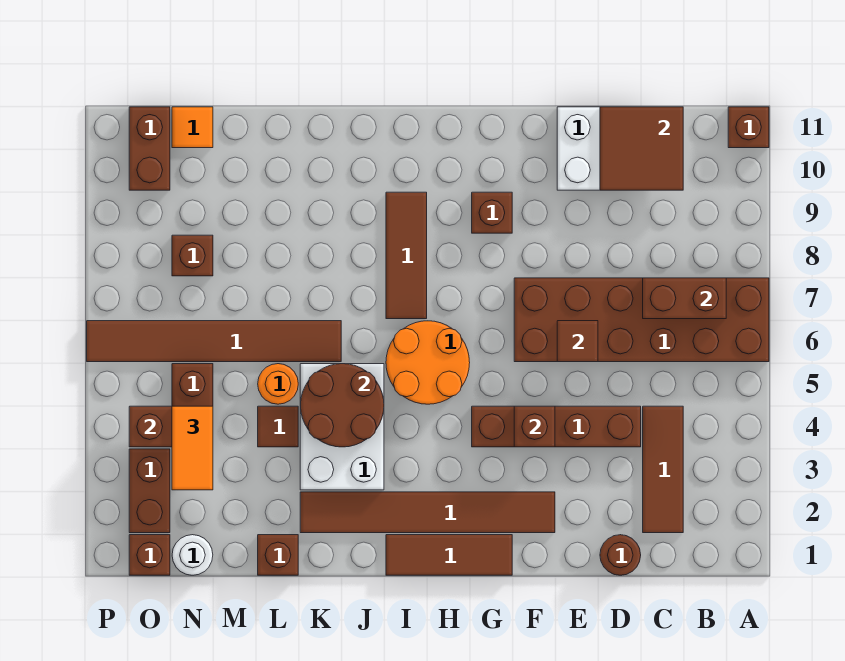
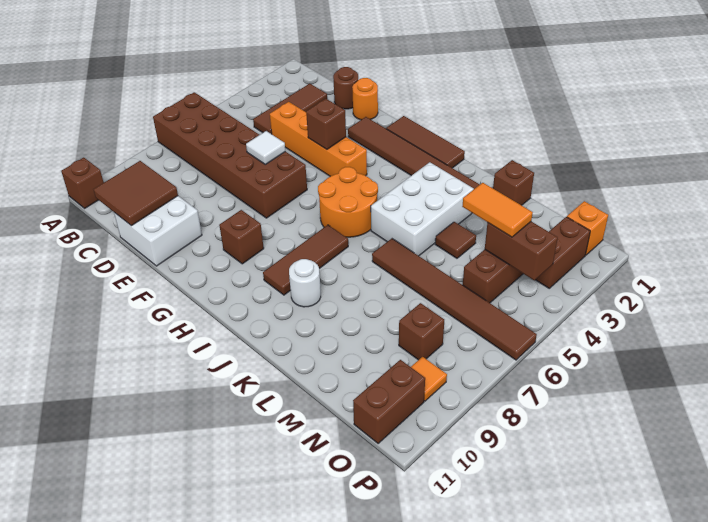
brown brick B7:C7 level 2 -> none
brown brick D4:G4 level 1 -> orange brick D4:G4 level 1
brown tile E6 level 2 -> white tile E6 level 2
brown round brick J4:K5 level 2 -> none
orange round brick L5 level 1 -> orange round brick E1 level 1
white round brick N1 level 1 -> white round brick J9 level 1
orange tile N3:N4 level 3 -> orange tile M4:N4 level 3
orange tile N11 level 1 -> orange tile O9 level 1
brown brick O1 level 1 -> orange brick O1 level 1

